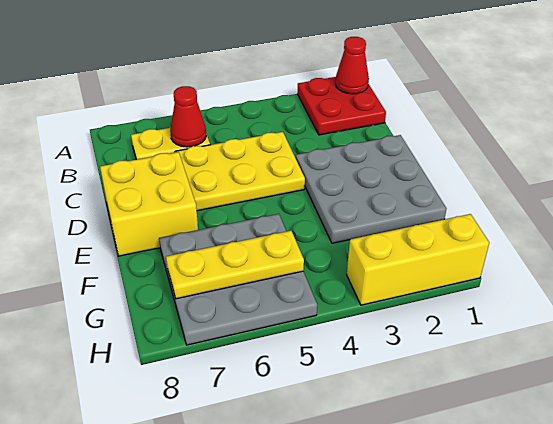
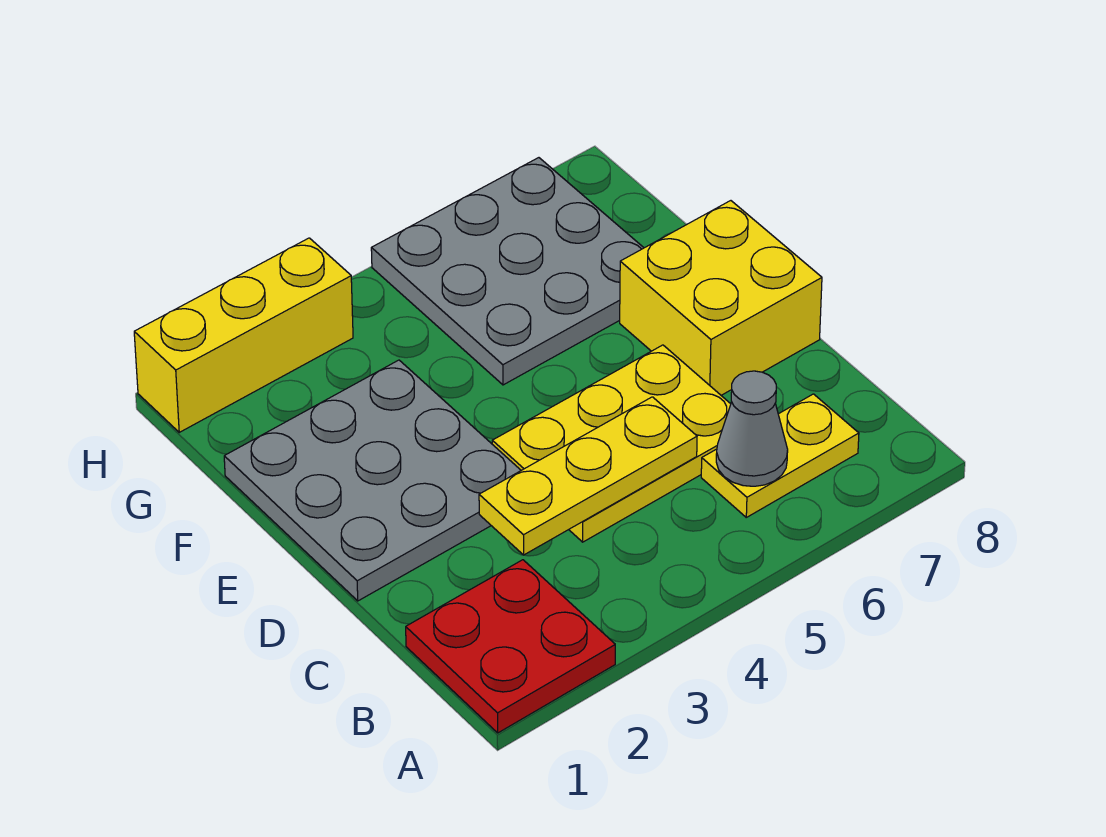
red cone A1 level 2 -> none
red cone B6 level 2 -> grey cone B6 level 2
yellow plate G5:G7 level 2 -> yellow plate C3:C5 level 2

